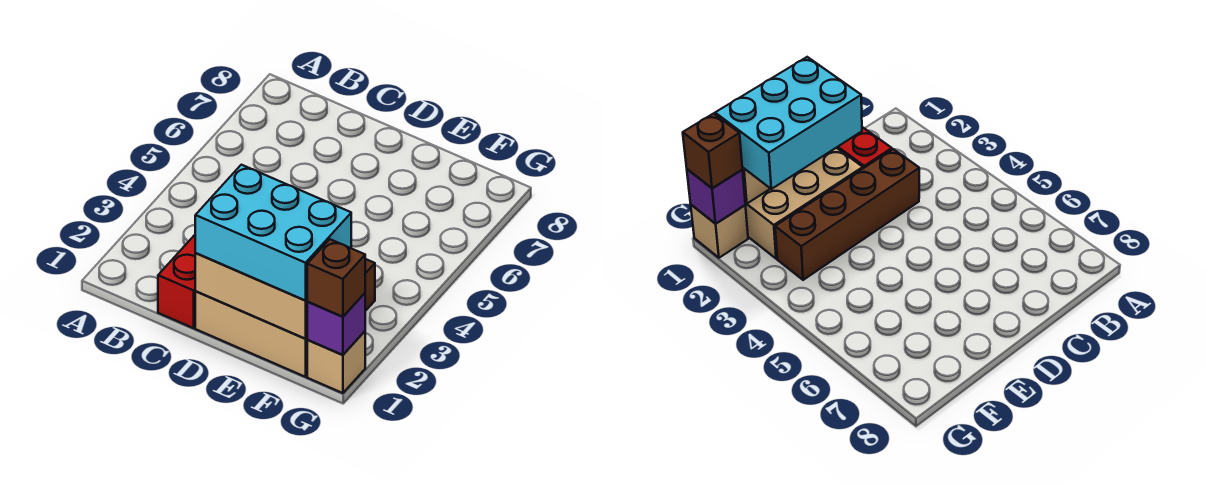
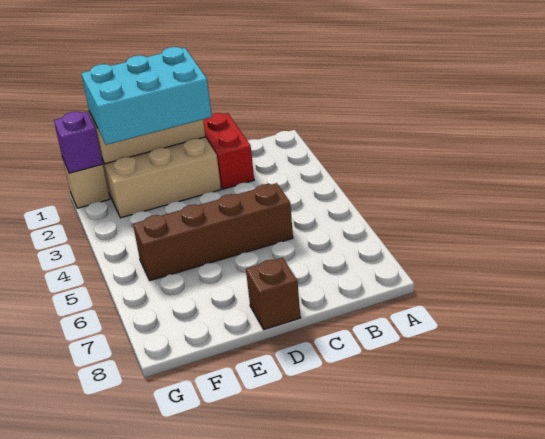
brown brick C3:F3 level 1 -> brown brick C5:F5 level 1
brown brick G1 level 3 -> brown brick D8 level 1

